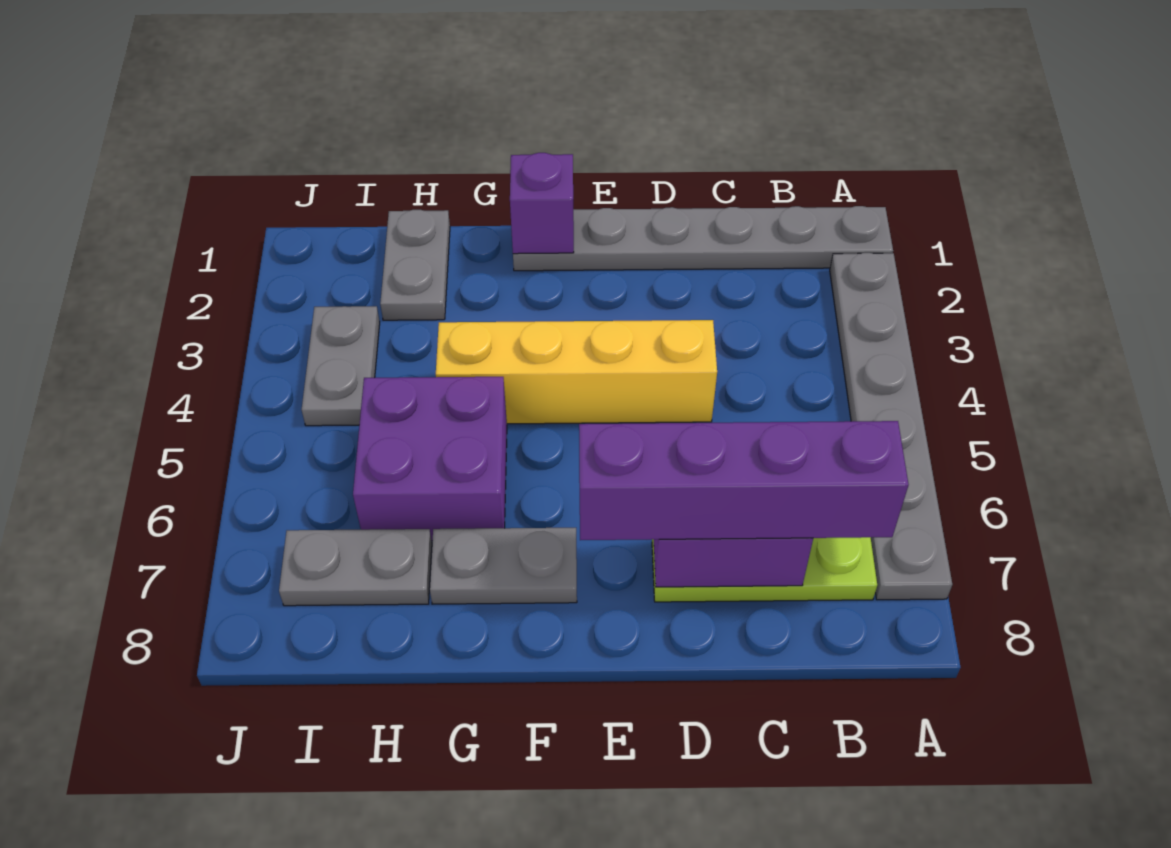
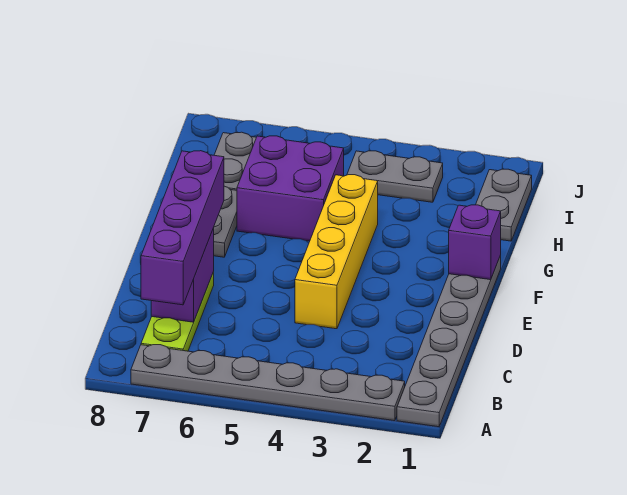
grey plate H1:H2 level 1 -> grey plate H1:I1 level 1

